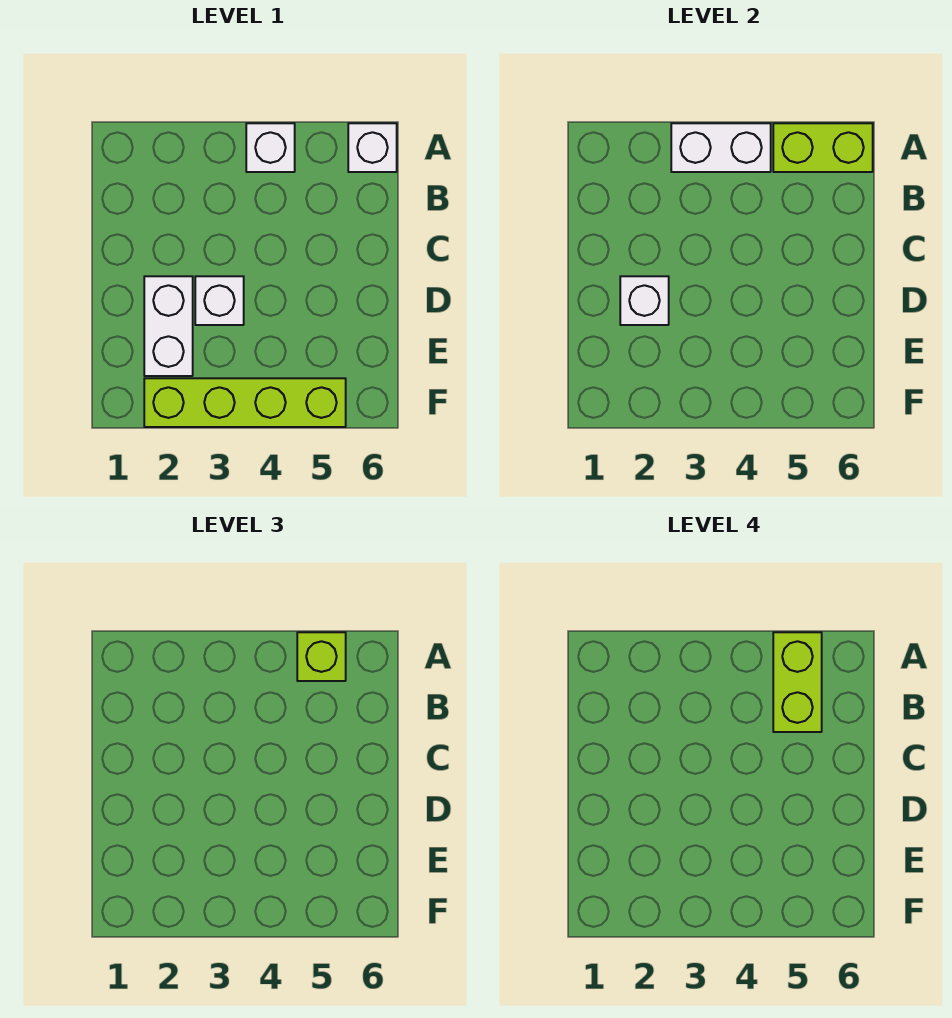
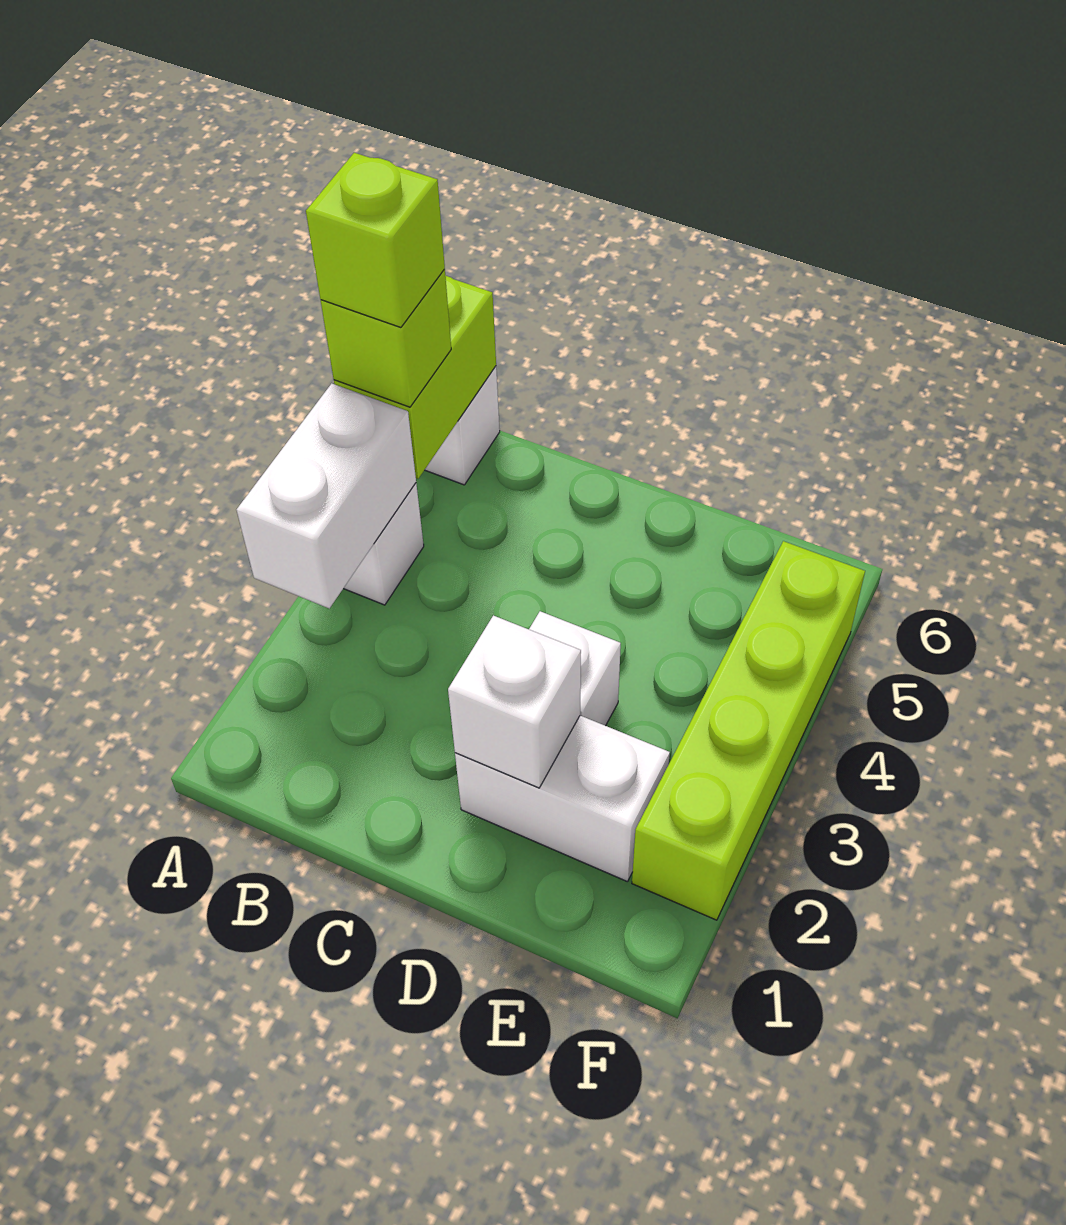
lime brick A5:B5 level 4 -> lime brick A5 level 4

